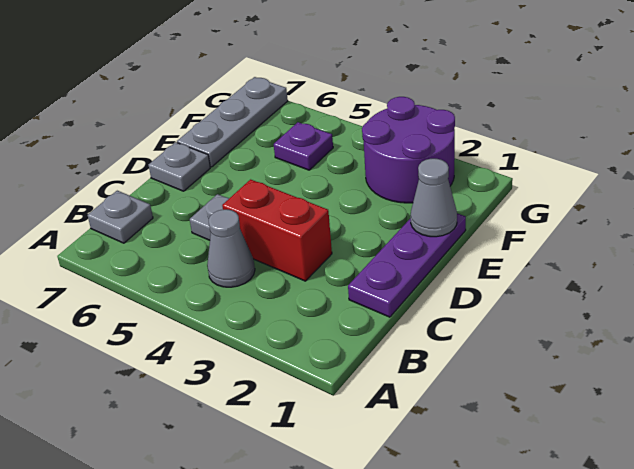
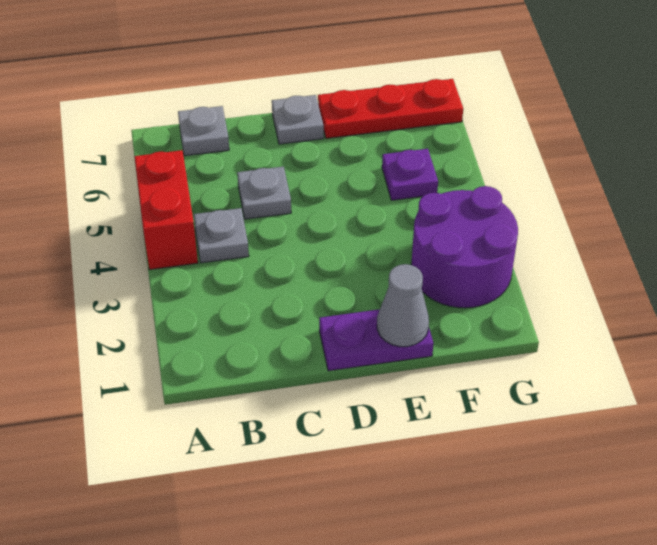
grey cone B4 level 1 -> grey plate B4 level 1
purple plate C1:E1 level 1 -> purple plate D1:E1 level 1
red brick C3:C4 level 1 -> red brick A4:A5 level 1
grey plate E7:G7 level 1 -> red plate E7:G7 level 1

